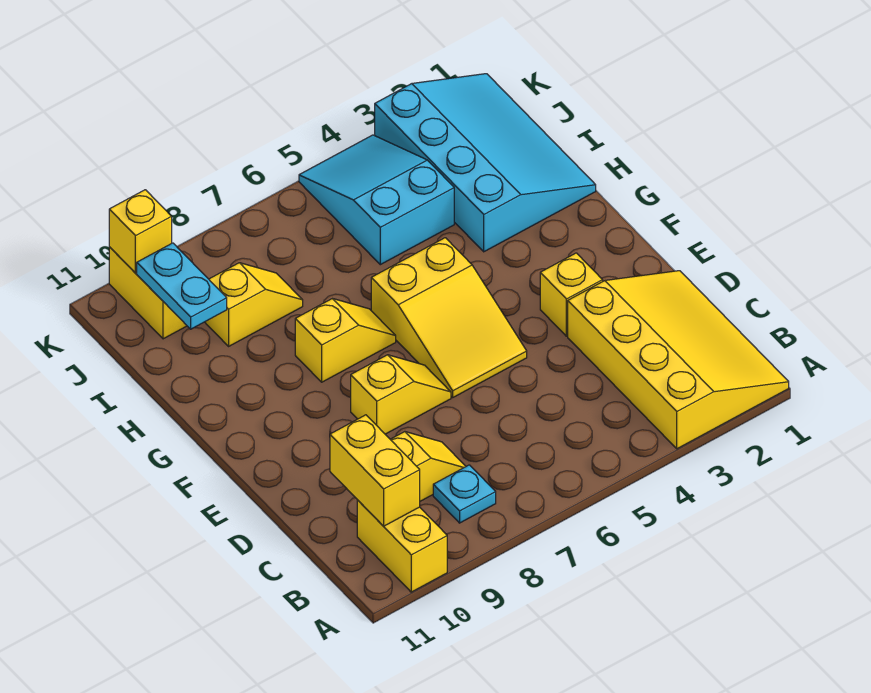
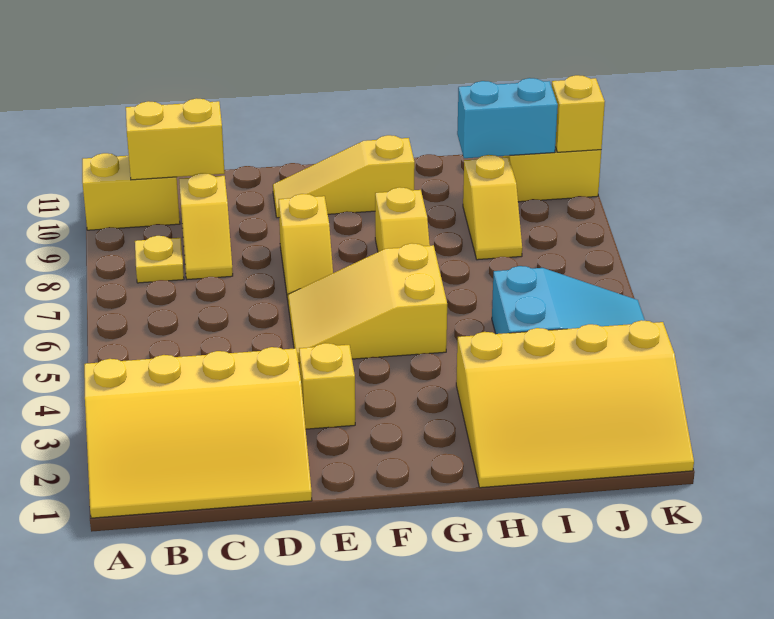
cyan plate B8 level 1 -> yellow plate B8 level 1
none -> yellow slope E10:G10 level 1 top G
cyan slope H1:K3 level 1 top 3 -> yellow slope H1:K3 level 1 top 3
cyan plate I10:J10 level 2 -> cyan brick I10:J10 level 2

